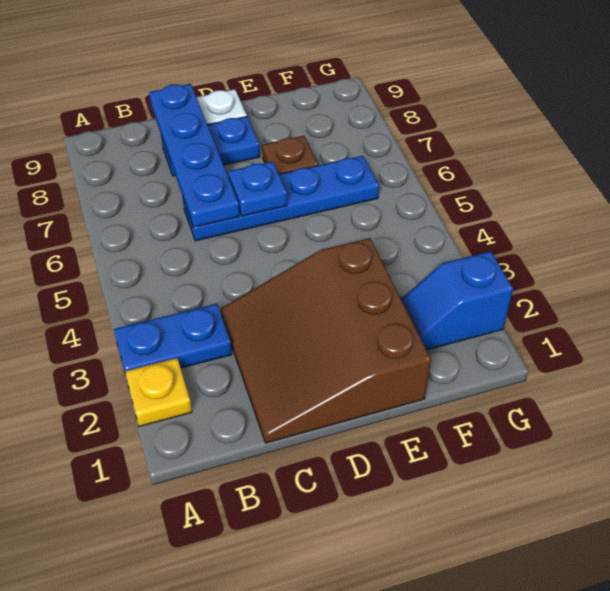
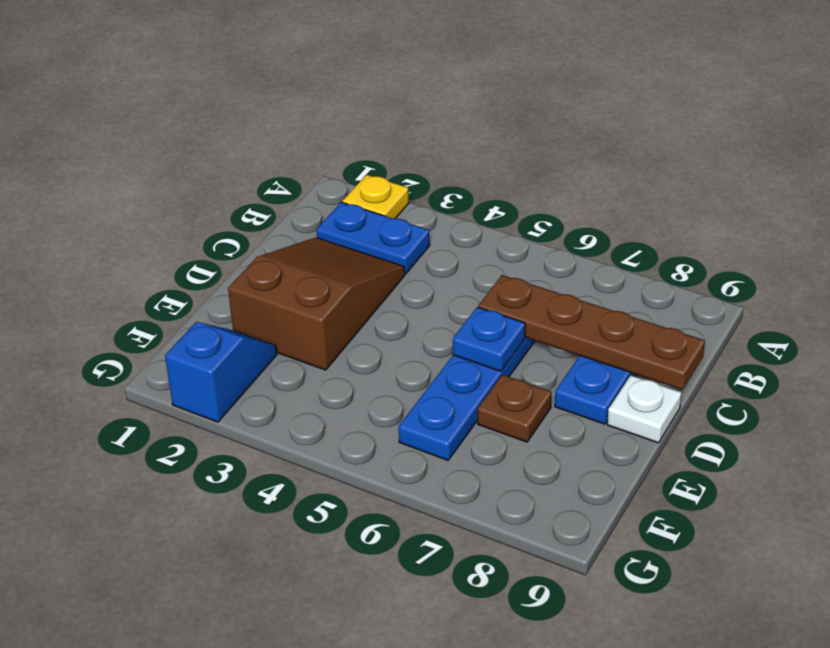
blue plate A3:B3 level 1 -> blue plate B2:B3 level 1
brown slope C1:E3 level 1 top E -> brown slope C2:E3 level 1 top E
blue plate C6:C9 level 2 -> brown plate C6:C9 level 2

